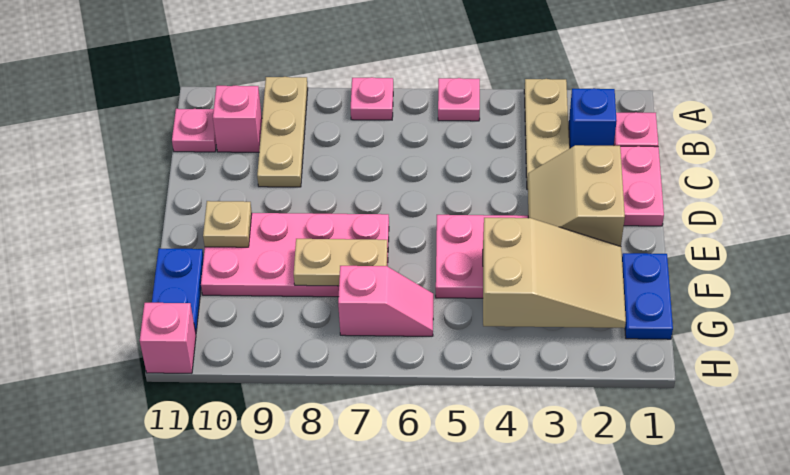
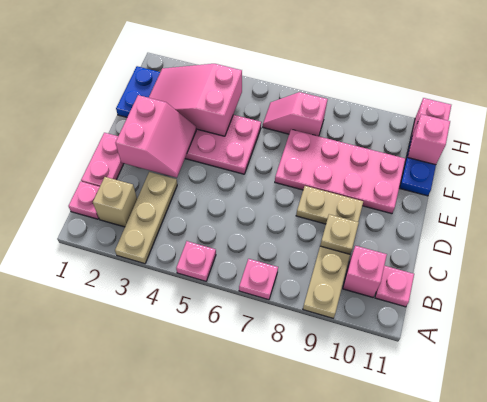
blue brick B2 level 1 -> tan brick B2 level 1
tan slope D2:E3 level 2 top 2 -> pink slope D2:E3 level 2 top 2
tan plate E10 level 2 -> tan plate C9 level 2
tan slope F2:G4 level 2 top 4 -> pink slope F2:G4 level 2 top 4
tan plate F7:F8 level 2 -> tan plate D8:D9 level 1
none -> pink brick G11 level 2

